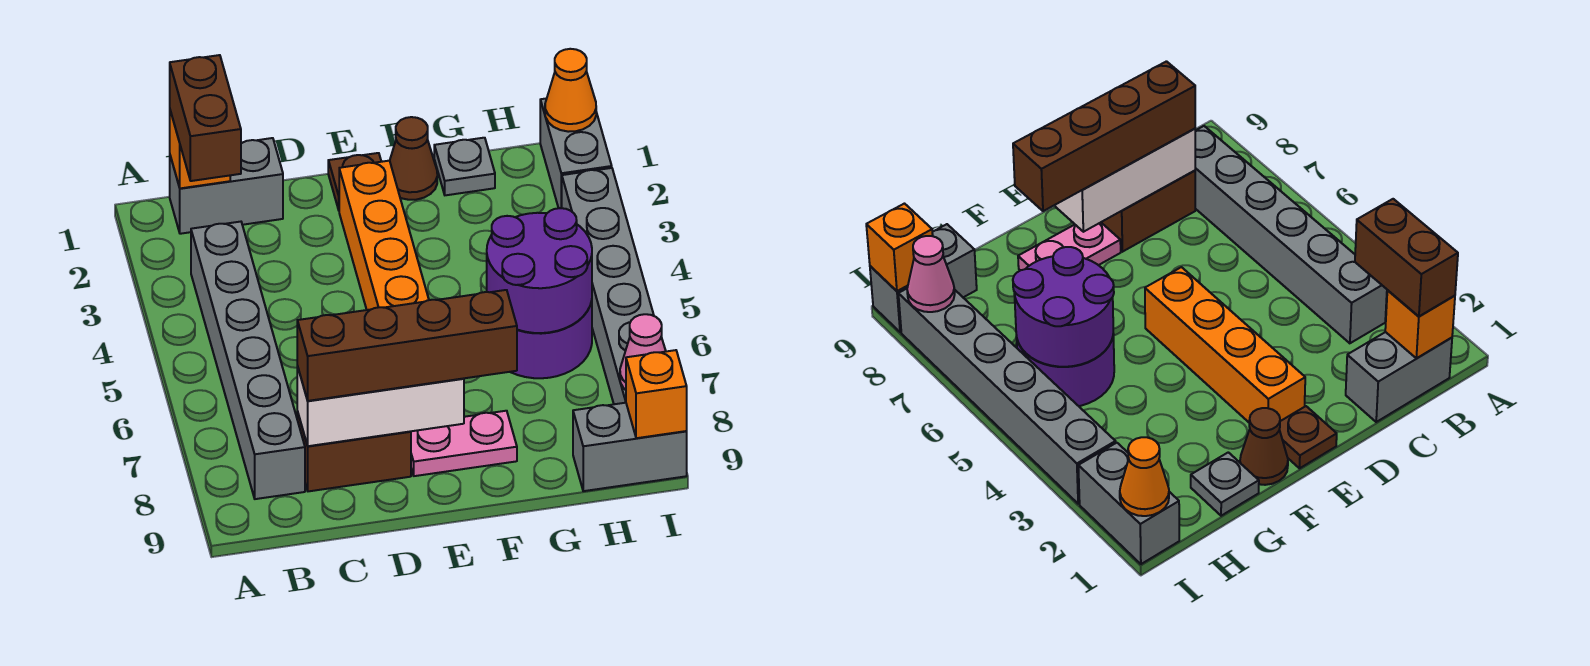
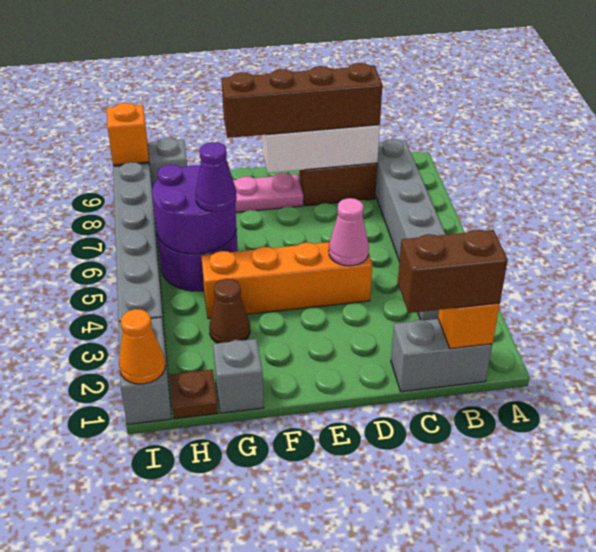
brown brick B1:B2 level 3 -> brown brick B1:C1 level 3
brown plate E1 level 1 -> brown plate H1 level 1
orange brick E2:E5 level 1 -> orange brick D4:G4 level 1
brown cone F1 level 1 -> brown cone G3 level 1
grey plate G1 level 1 -> grey brick G1 level 1
none -> purple cone G5 level 3
pink cone I8 level 2 -> pink cone D4 level 2

